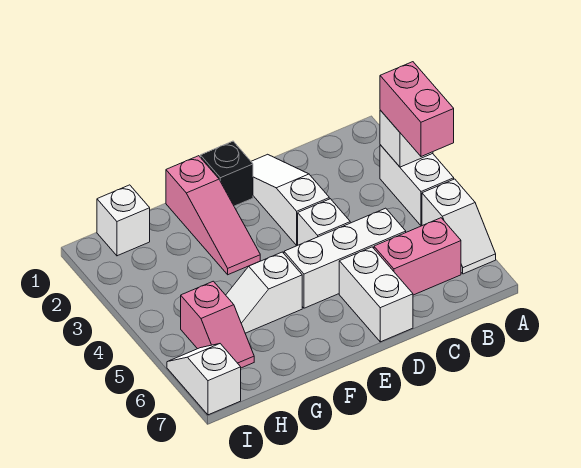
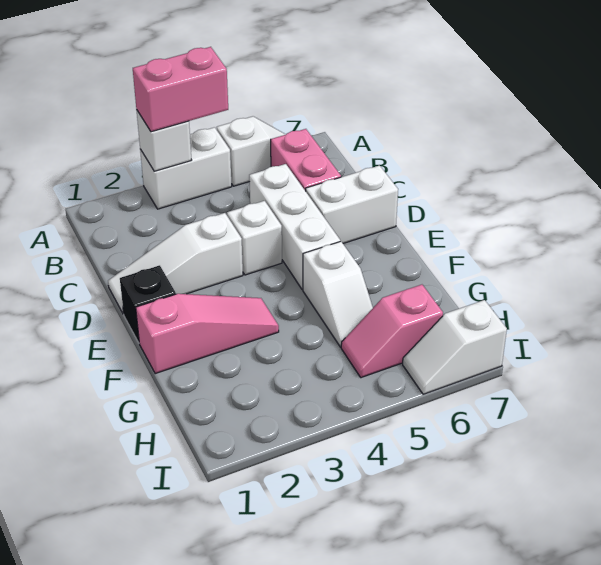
white brick H1 level 1 -> none
pink slope H5:H6 level 1 top 5 -> pink slope H5:H6 level 1 top 6

